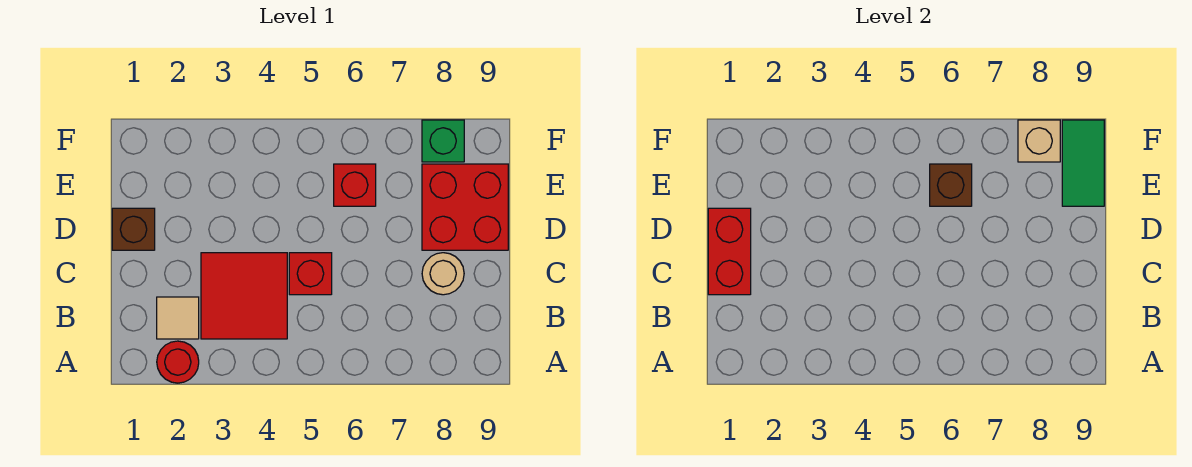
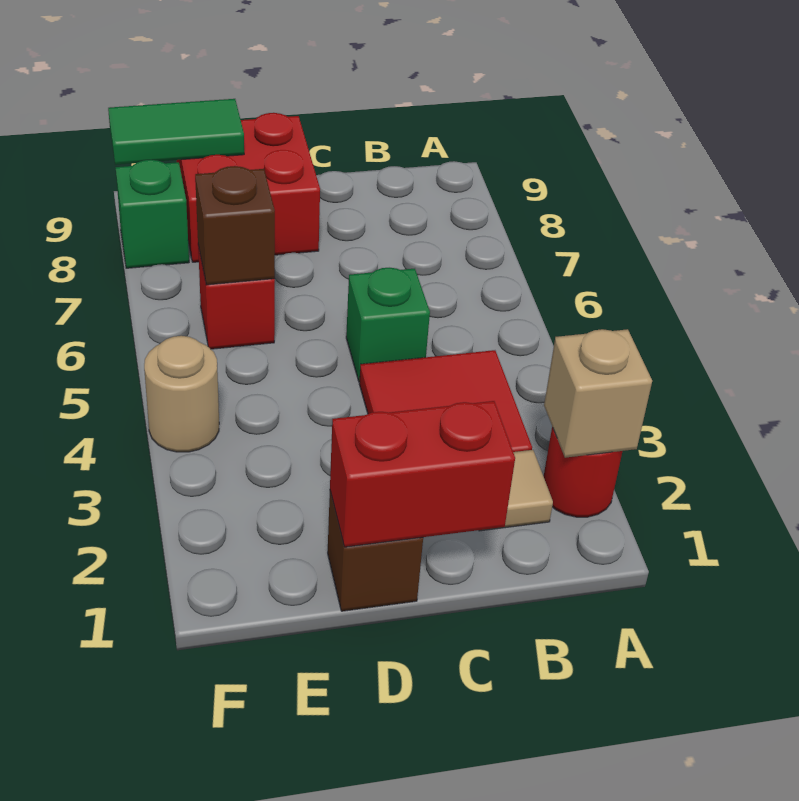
red brick C5 level 1 -> green brick C5 level 1
tan round brick C8 level 1 -> tan round brick F4 level 1
tan brick F8 level 2 -> tan brick A2 level 2

